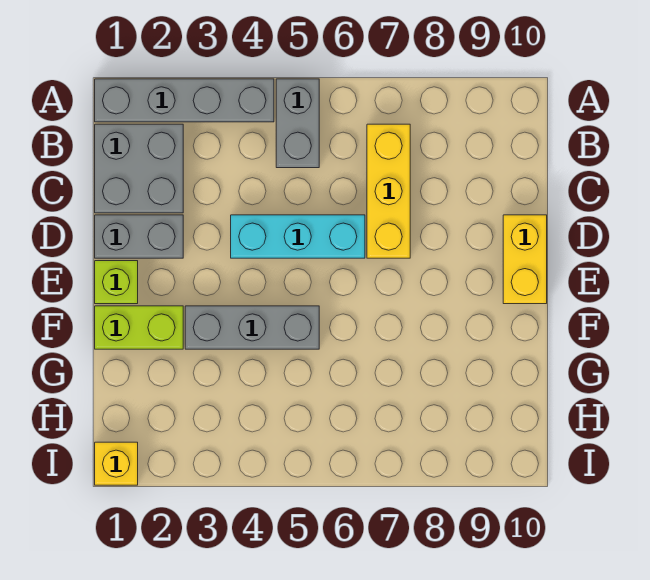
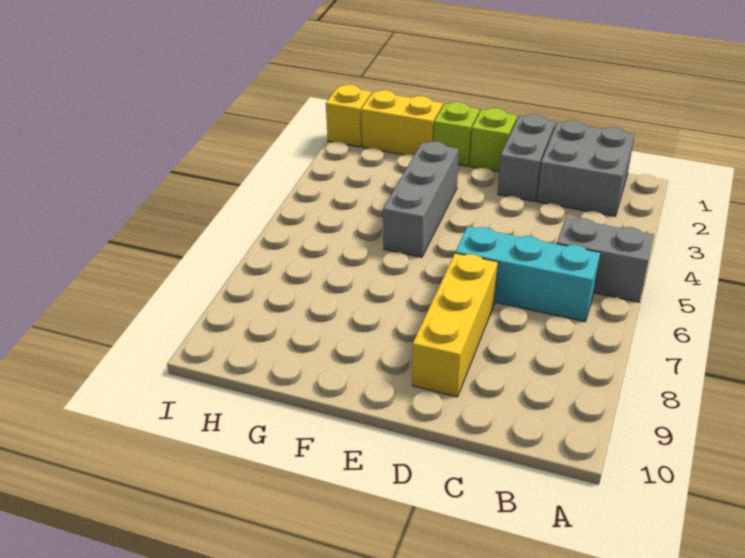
grey brick A1:A4 level 1 -> none
yellow brick B7:D7 level 1 -> yellow brick D7:D9 level 1
cyan brick D4:D6 level 1 -> cyan brick B6:D6 level 1
yellow brick D10:E10 level 1 -> yellow brick G1:H1 level 1
lime brick F1:F2 level 1 -> lime brick F1 level 1

